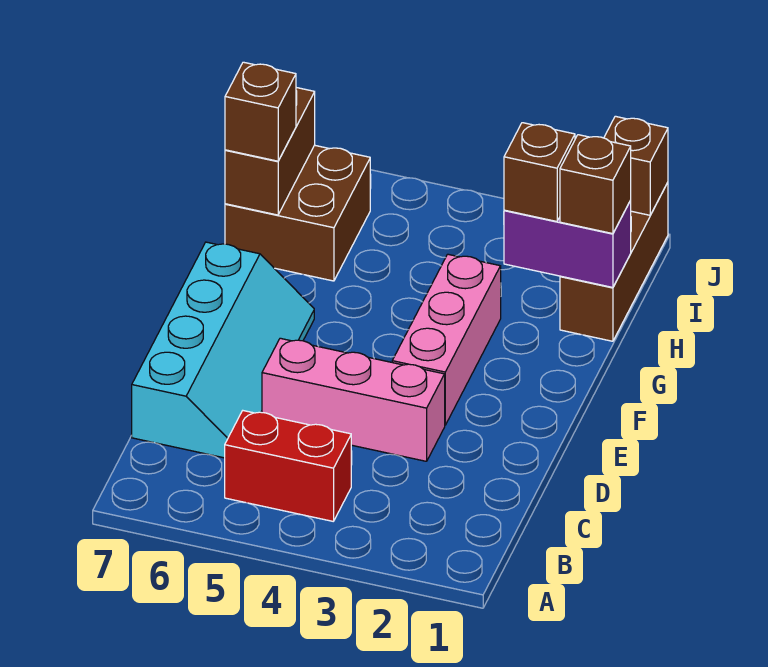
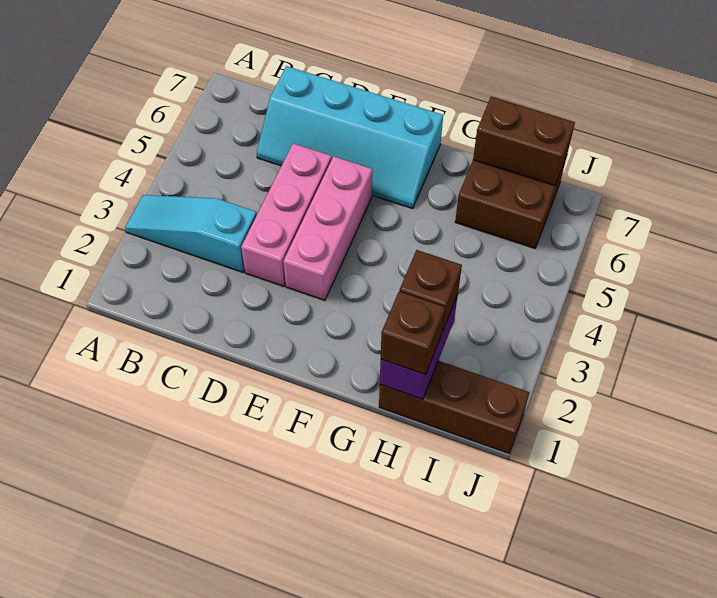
none -> cyan slope A3:C3 level 1 top C
red brick B4:B5 level 1 -> none
pink brick E3:G3 level 1 -> pink brick E3:E5 level 1
brown brick H7 level 3 -> none
brown brick J1 level 2 -> none

